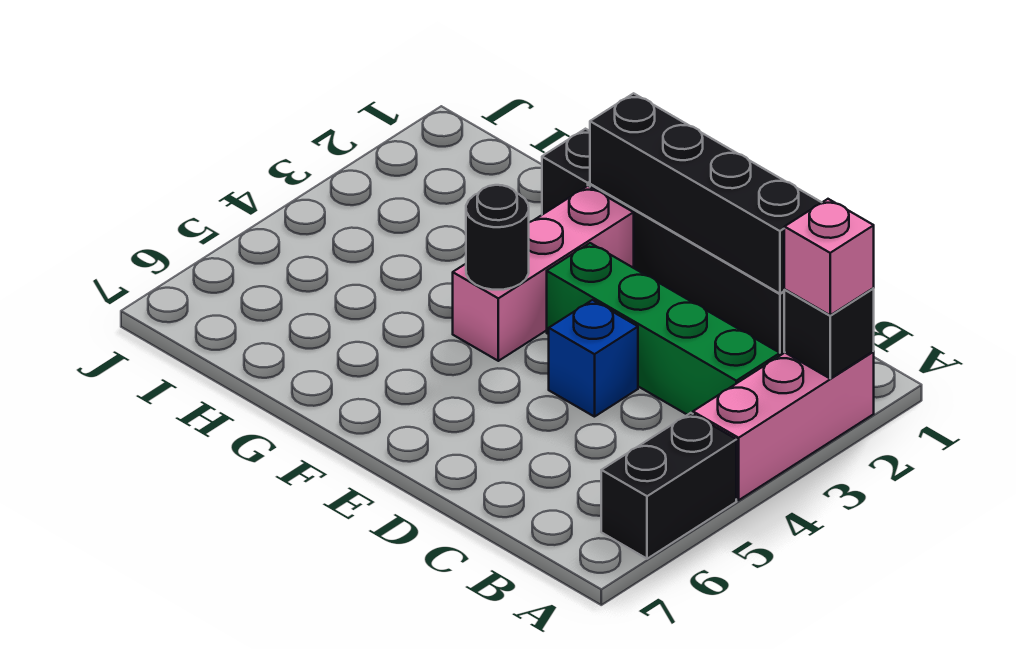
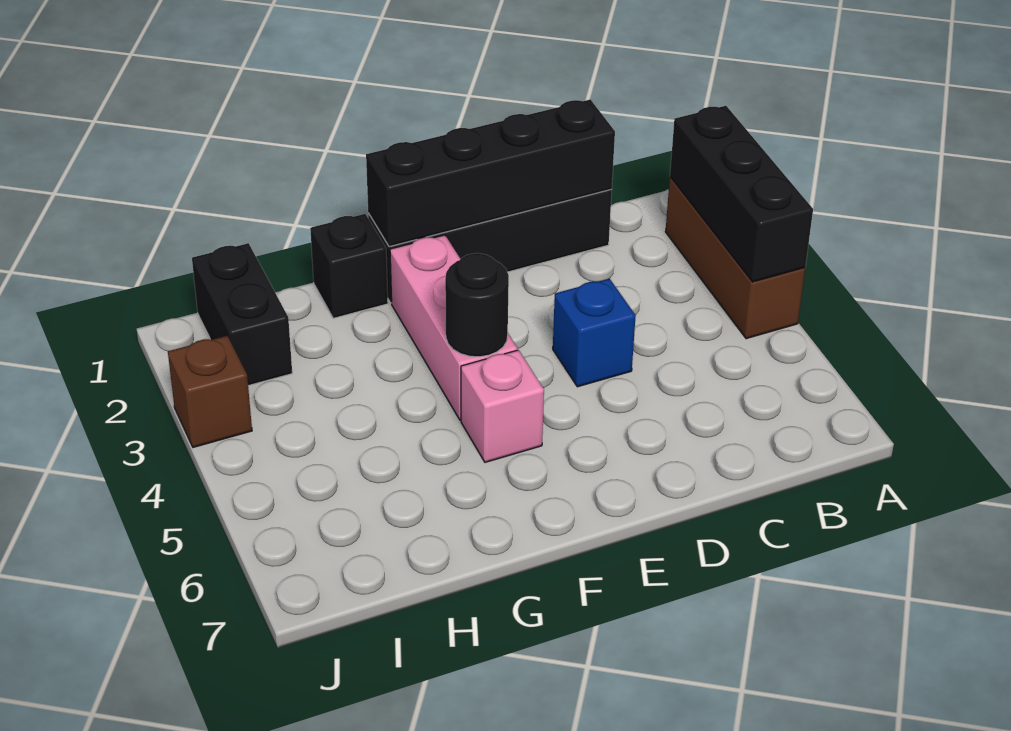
pink brick A2:A4 level 1 -> brown brick A2:A4 level 1
black brick A2 level 2 -> black brick A2:A4 level 2
pink brick A2 level 3 -> pink brick F5 level 1
black brick A5:A6 level 1 -> black brick I1:I2 level 1
green brick B3:E3 level 1 -> none
none -> brown brick J3 level 1

